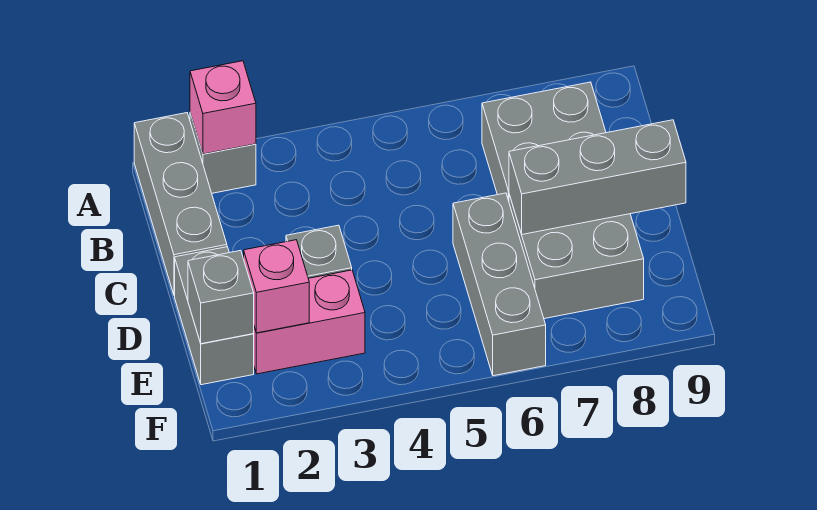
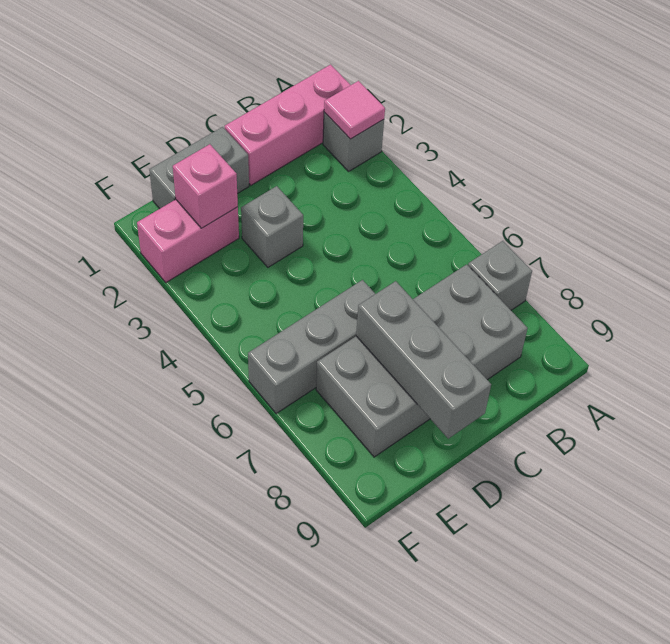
grey brick A1:C1 level 1 -> pink brick A1:C1 level 1
pink brick A2 level 2 -> pink tile A2 level 2
grey brick E1 level 2 -> grey brick A7 level 1
pink brick E2:E3 level 1 -> pink brick E2:F2 level 1

